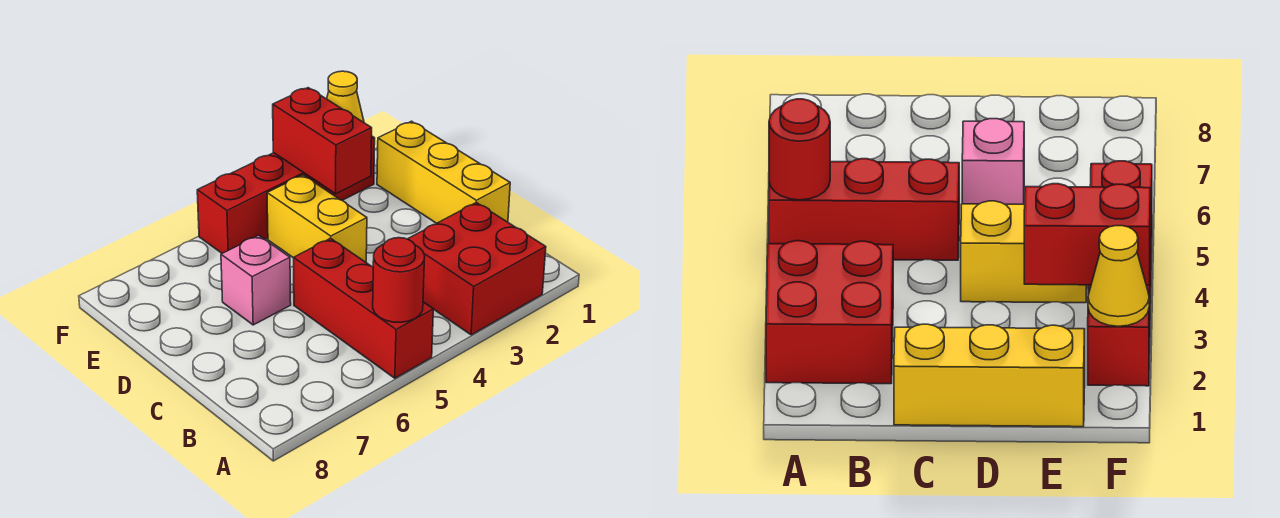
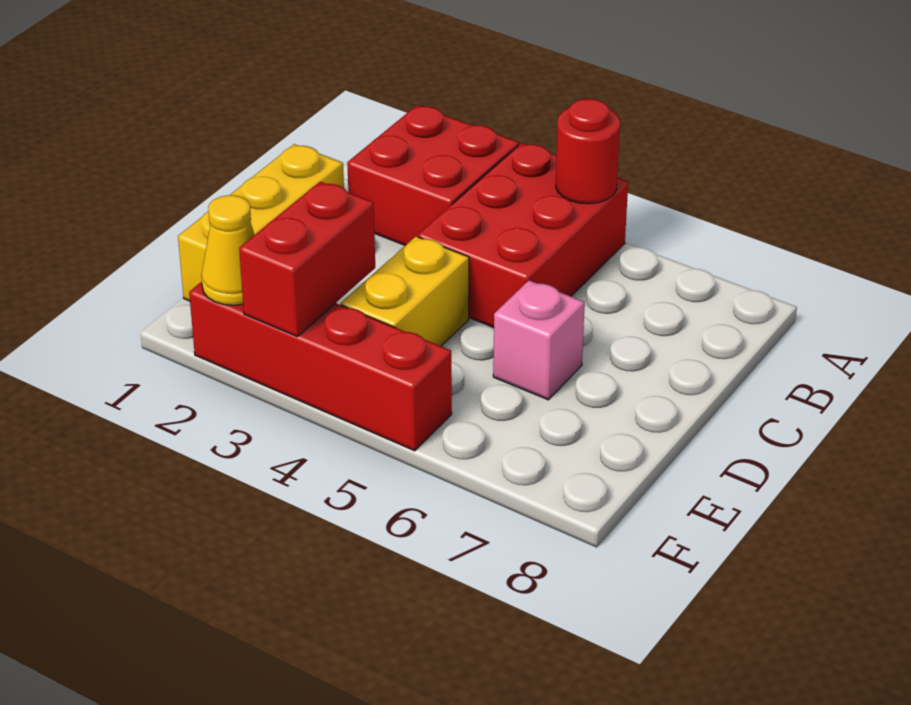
red brick A5:C5 level 1 -> red brick A4:C5 level 1

